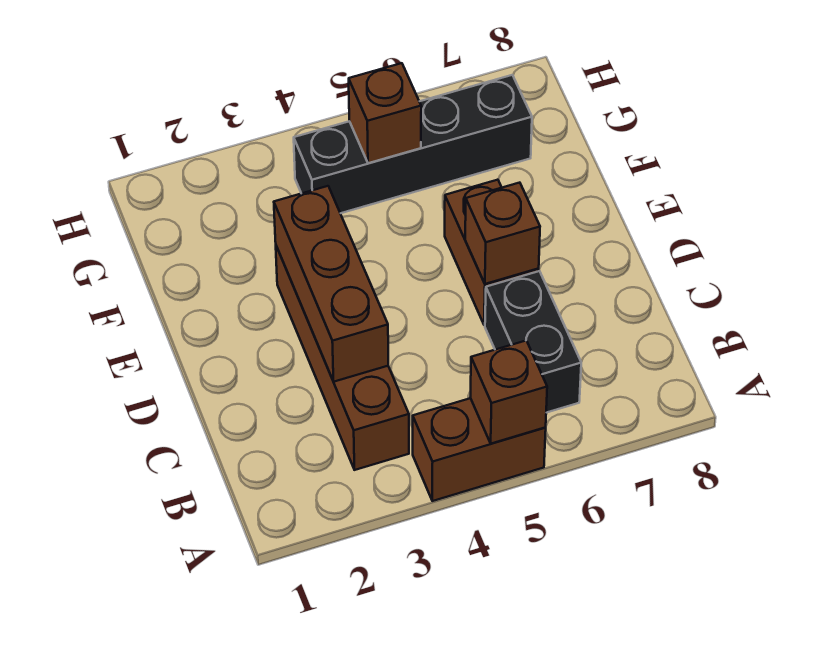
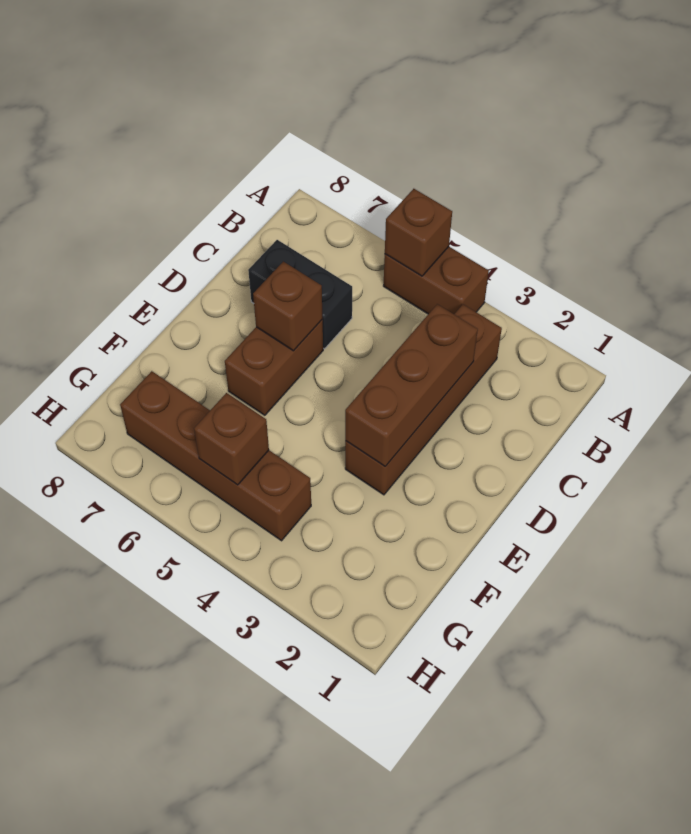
black brick B6:C6 level 1 -> black brick C6:C7 level 1
black brick G4:G7 level 1 -> brown brick G4:G7 level 1

